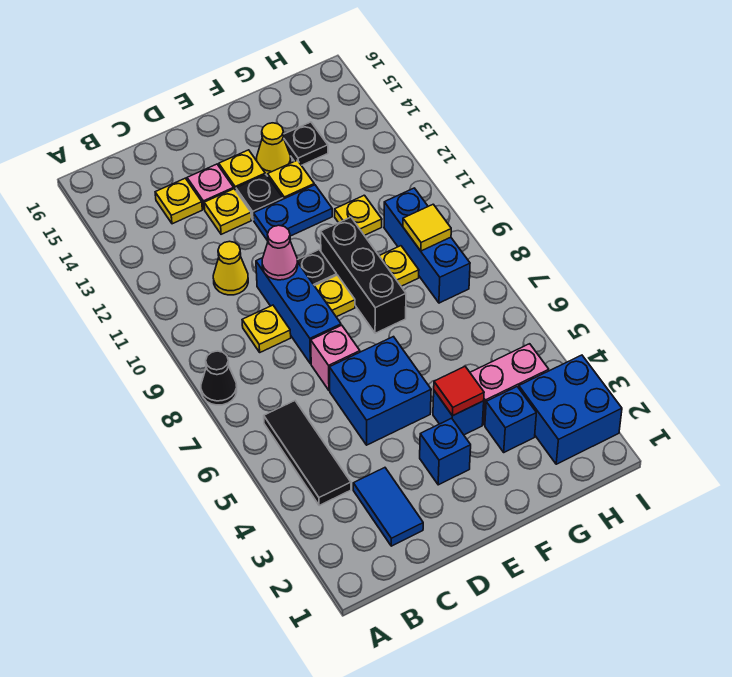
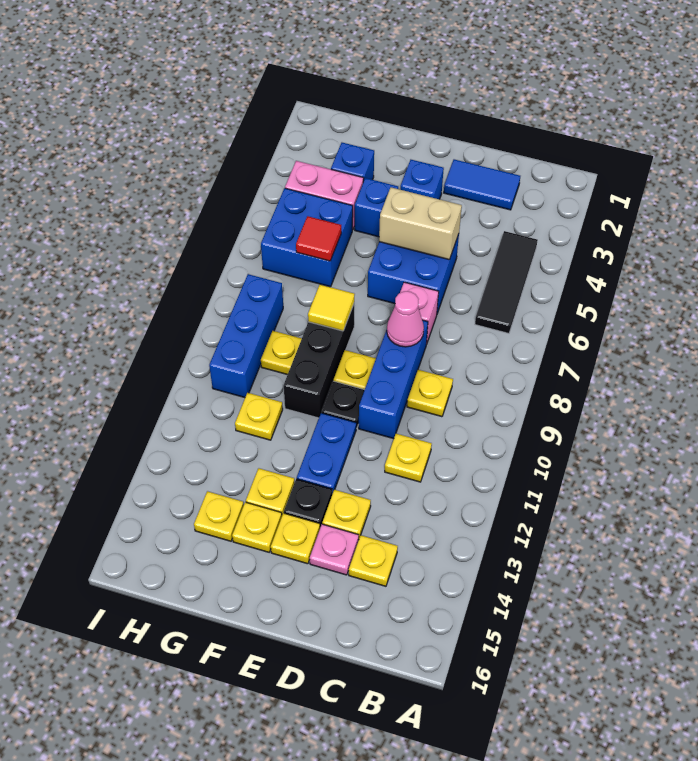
black cone A8 level 1 -> none
blue tile C2:C3 level 1 -> blue tile C2:D2 level 1
yellow cone C11 level 1 -> yellow plate C11 level 1
none -> tan brick D5:E5 level 2
pink cone D10 level 2 -> pink cone D8 level 2
blue plate E12:F12 level 1 -> blue plate E11:E12 level 1
red tile F4 level 2 -> red tile G6 level 2
yellow cone F14 level 1 -> yellow plate F14 level 1
black plate G14 level 1 -> yellow plate G14 level 1
blue brick H2:I3 level 1 -> blue brick G5:H6 level 1
yellow tile H9 level 2 -> yellow tile F8 level 2

